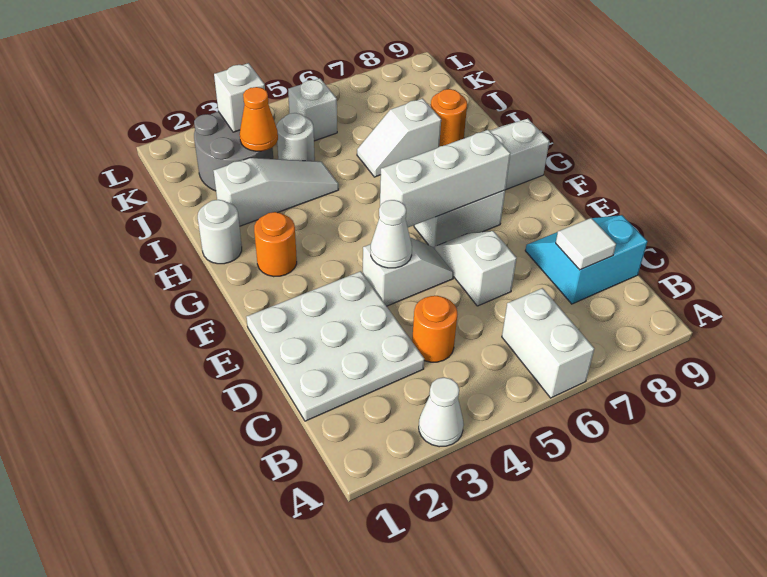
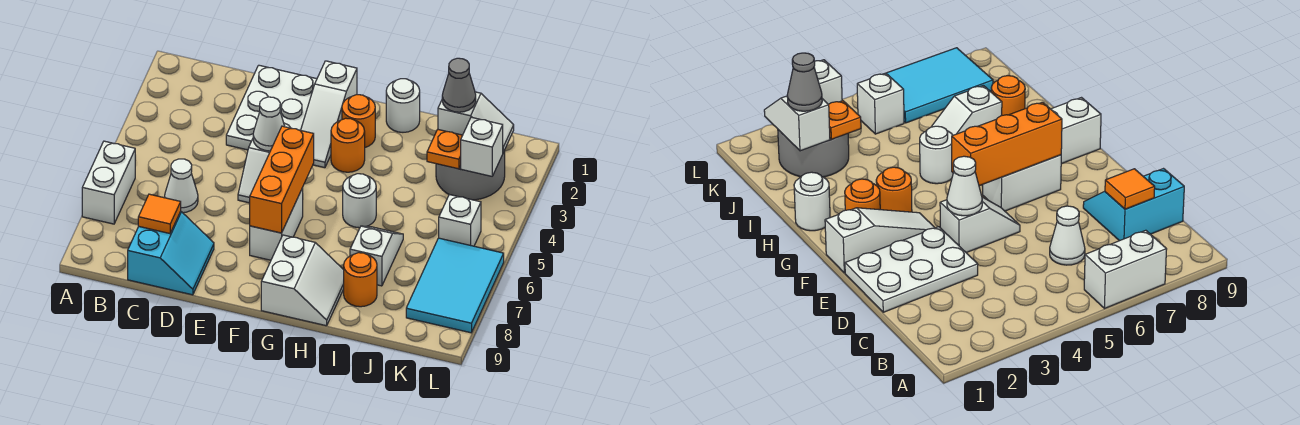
white cone A3 level 1 -> white cone C6 level 1
white brick A6:B6 level 1 -> white brick A6:A7 level 1
white plate C1:E3 level 1 -> white plate D1:E3 level 1
orange round brick C4 level 1 -> orange round brick G3 level 1
white tile C8 level 2 -> orange tile C8 level 2
white slope D6:E6 level 1 top D -> white slope J2:K2 level 2 top J
white brick F5:F7 level 2 -> orange brick F5:F7 level 2
white slope I2:I4 level 1 top 2 -> white slope F1:F3 level 1 top 1
none -> grey cone J2 level 3
orange cone J3 level 2 -> orange plate J3 level 2
white round brick J4 level 1 -> white round brick H5 level 1
none -> cyan tile K6:L8 level 1

